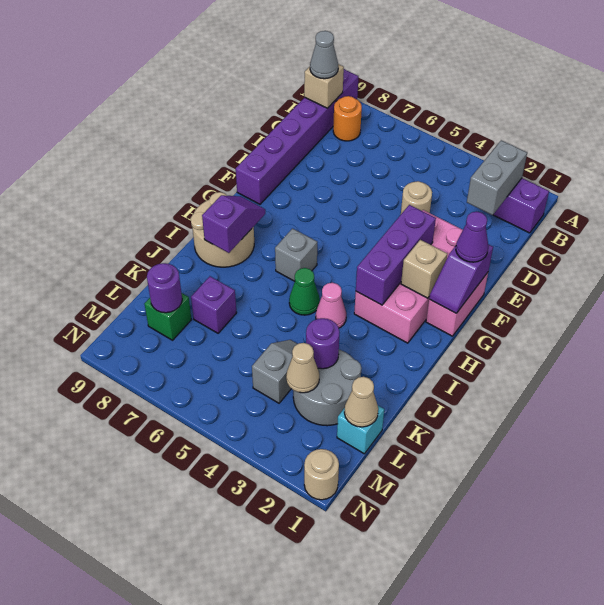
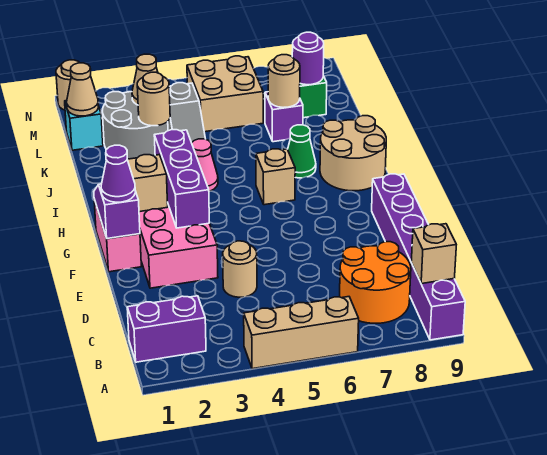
none -> tan brick A4:A6 level 1
grey brick B2:C2 level 2 -> none
orange round brick B8 level 1 -> orange round brick B7:C8 level 1
grey cone B9 level 3 -> none
grey brick H6 level 1 -> tan brick H6 level 1
purple slope H8:I8 level 2 top I -> none
green cone I5 level 1 -> green cone I7 level 1
purple round brick K3 level 2 -> tan round brick K3 level 2
none -> tan round brick K7 level 2
none -> tan brick L5:M6 level 1

